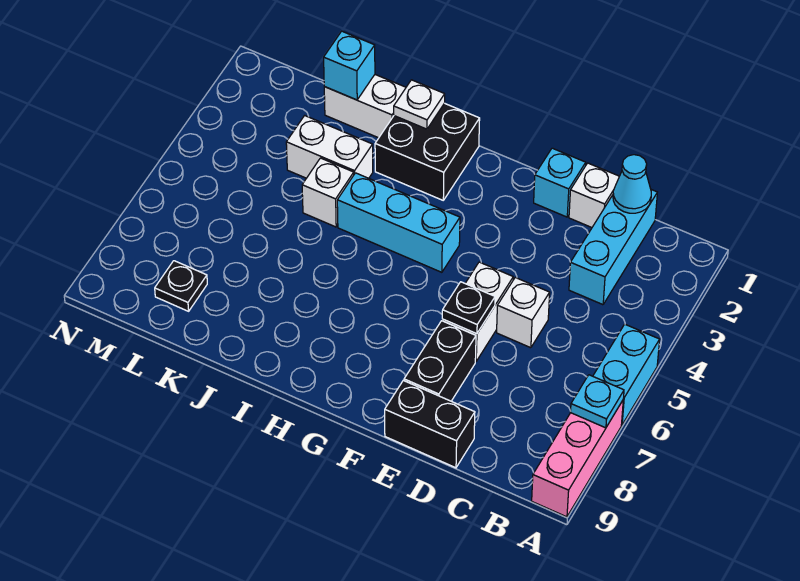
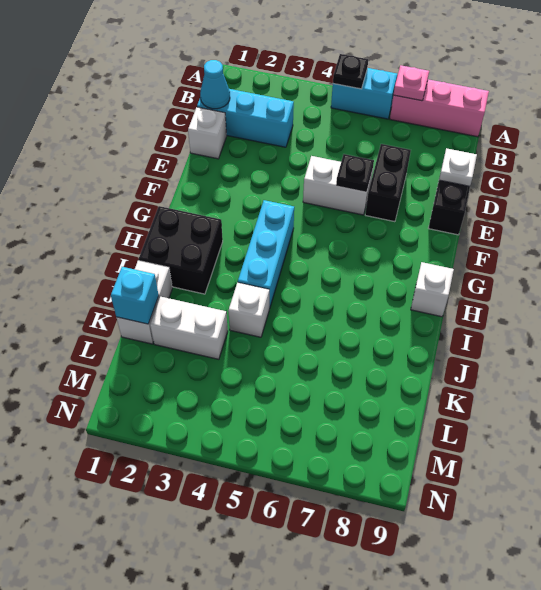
cyan plate A7 level 2 -> pink plate A7 level 2
white brick D5 level 1 -> white brick H9 level 1
cyan brick E1 level 1 -> none
black brick E7:E8 level 1 -> black brick D7:E7 level 1
white plate I1 level 2 -> white plate D9 level 2
white brick J3:K3 level 1 -> white brick K2:K3 level 1
black plate L8 level 1 -> black plate A5 level 2

